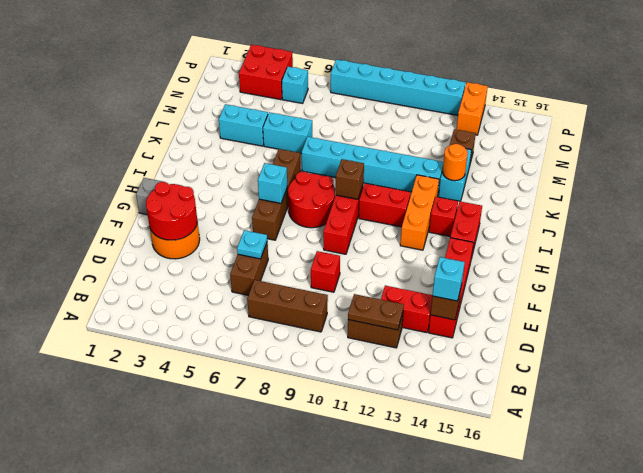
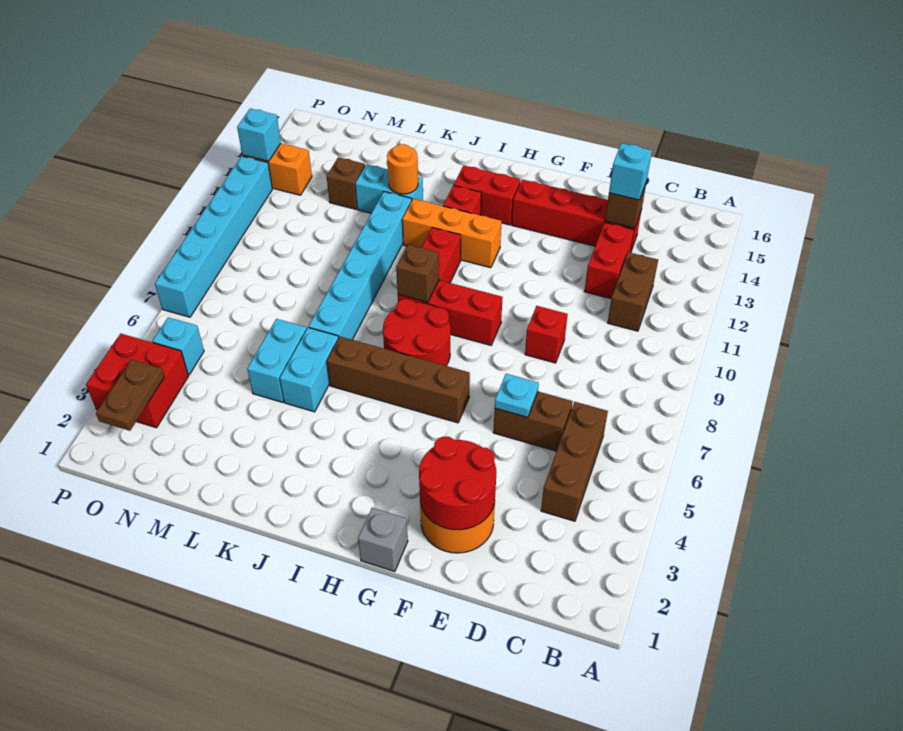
brown brick C7:C9 level 1 -> brown brick C4:C6 level 1
brown plate C11:C12 level 2 -> brown plate O2:O3 level 2
cyan brick H6 level 2 -> cyan brick P13 level 2
cyan brick L3:L4 level 1 -> cyan brick K5:K6 level 1

